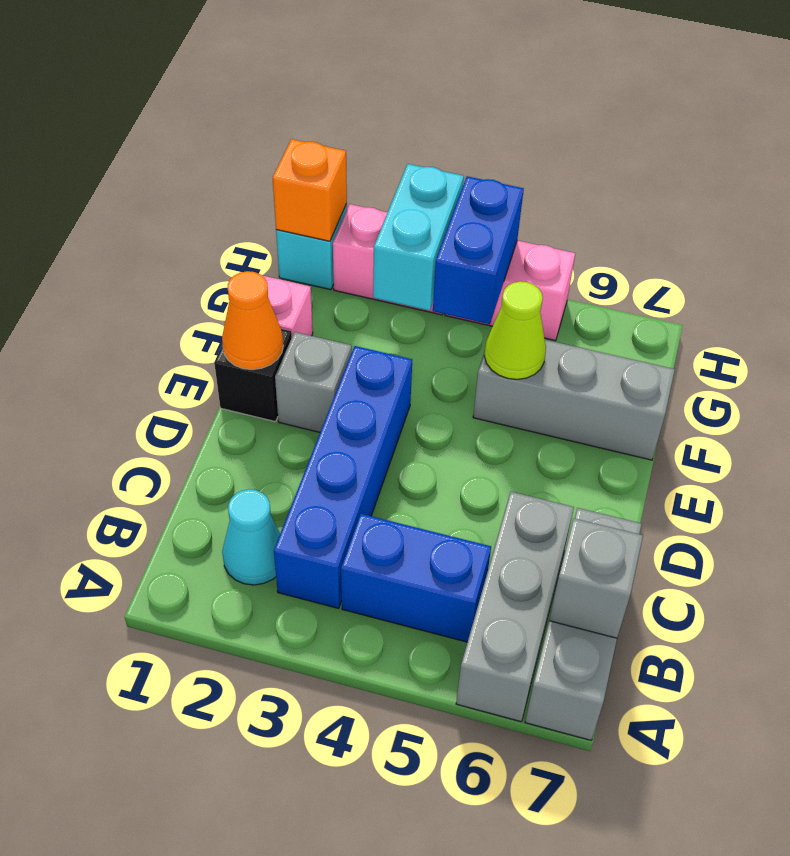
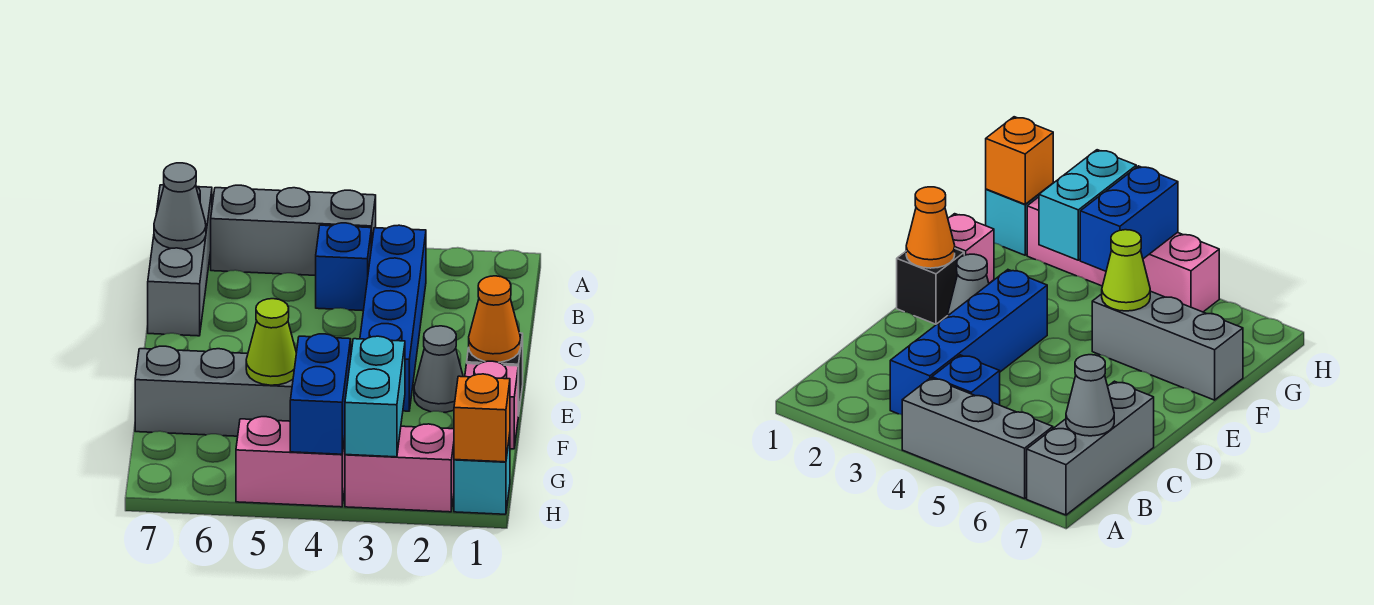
grey brick A6:C6 level 1 -> grey brick A4:A6 level 1
cyan cone B2 level 1 -> none
blue brick B4:B5 level 1 -> blue brick B4 level 1
grey brick B7 level 2 -> grey cone B7 level 2
grey brick E2 level 1 -> grey cone E2 level 1

